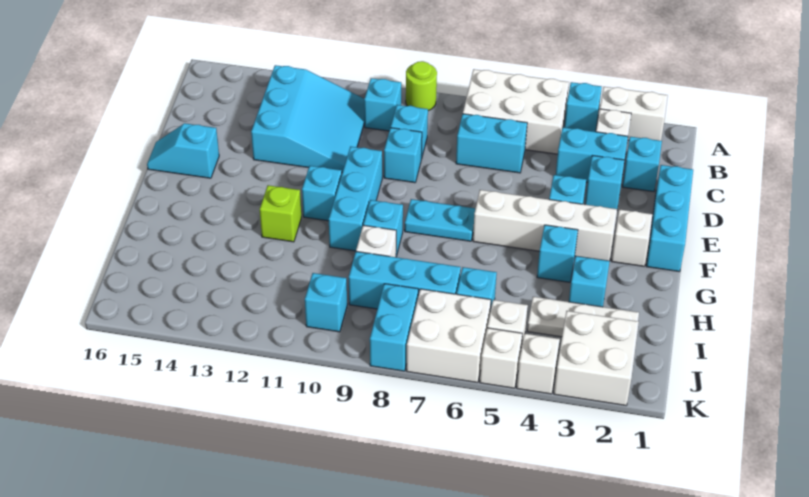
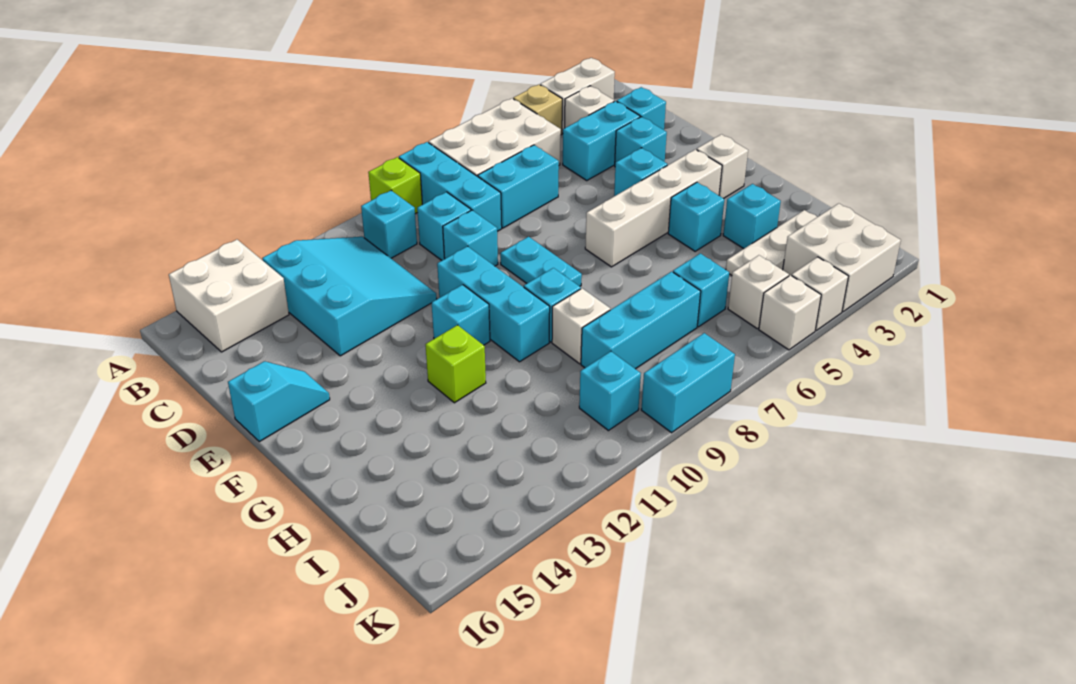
cyan brick A4 level 1 -> tan brick A4 level 1
lime round brick A9 level 1 -> lime brick A9 level 1
cyan brick D1:F1 level 1 -> cyan brick A8:C8 level 1
cyan slope E15:E16 level 1 top 15 -> cyan slope E15:E16 level 1 top 16
cyan plate F7:F8 level 1 -> cyan plate E8:F8 level 1
white brick J6:K7 level 1 -> white brick A14:B15 level 1
cyan brick J8:K8 level 1 -> cyan brick K8:K9 level 1

